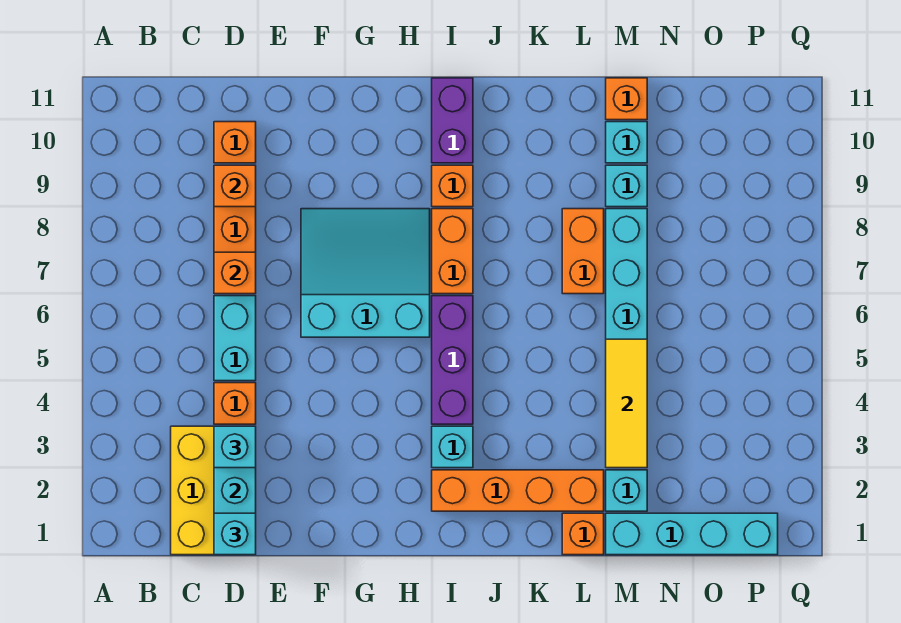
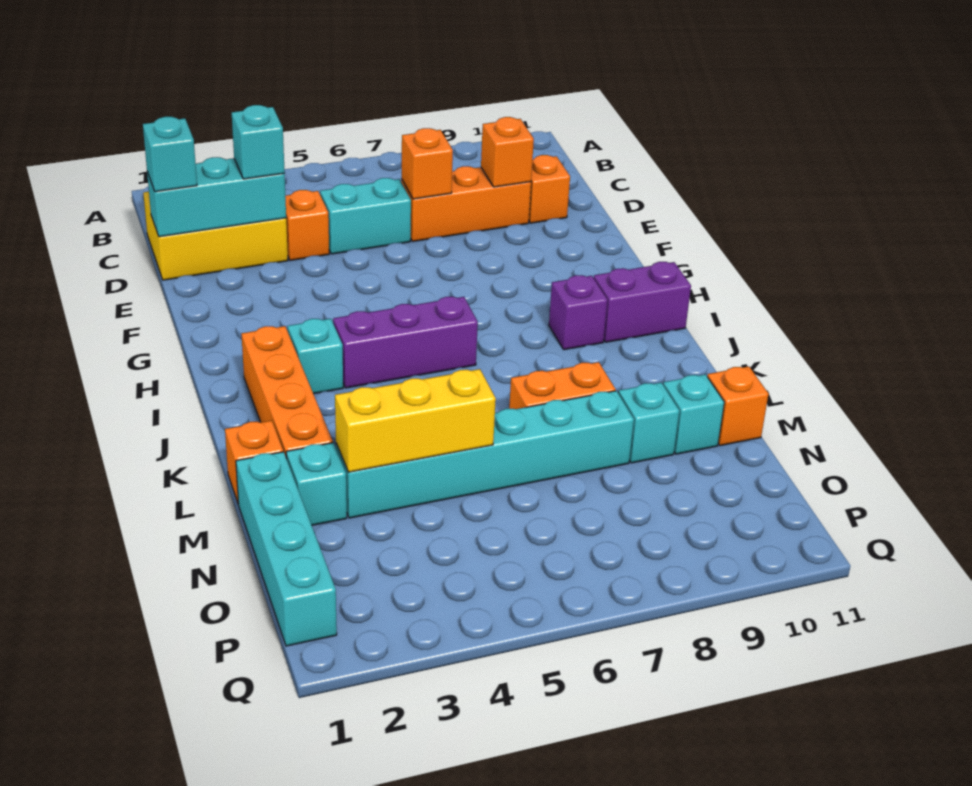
cyan slope F6:H8 level 1 top 6 -> none
orange brick I7:I8 level 1 -> none
orange brick I9 level 1 -> purple brick I9 level 1
yellow tile M3:M5 level 2 -> yellow brick M3:M5 level 2

